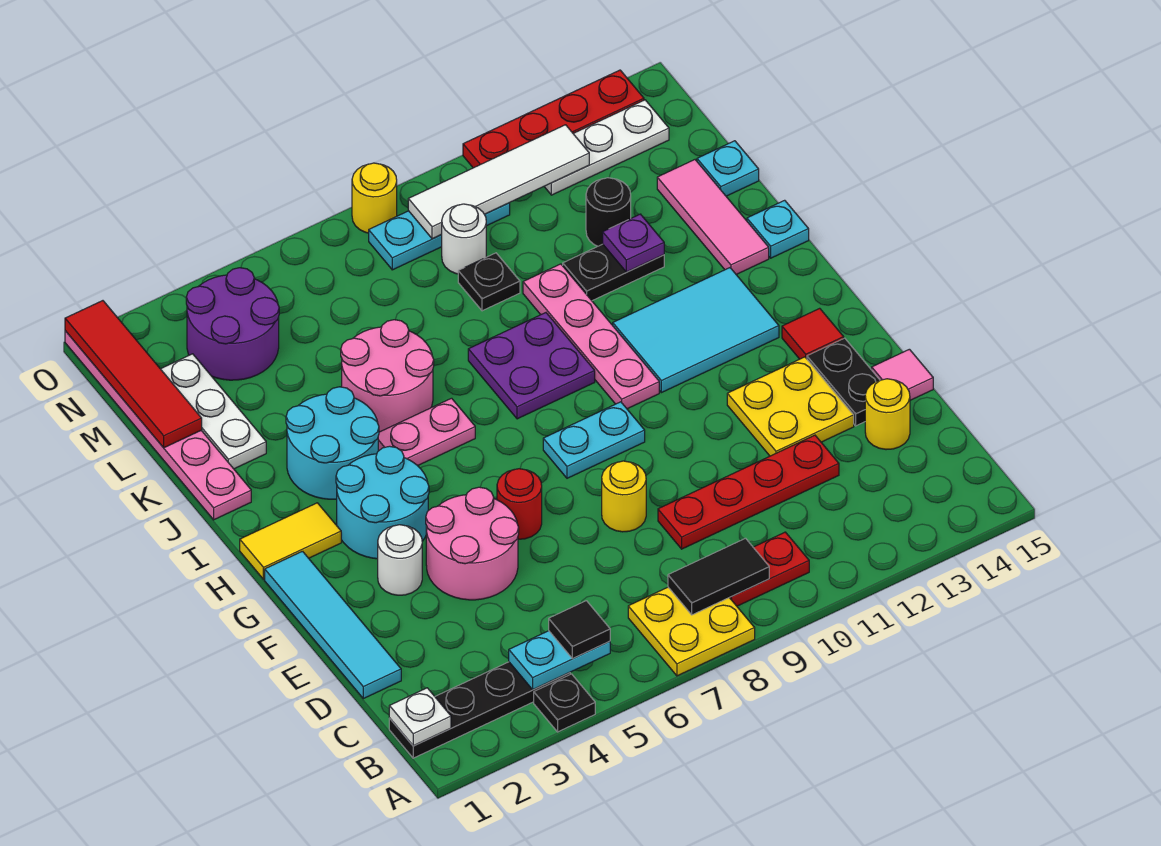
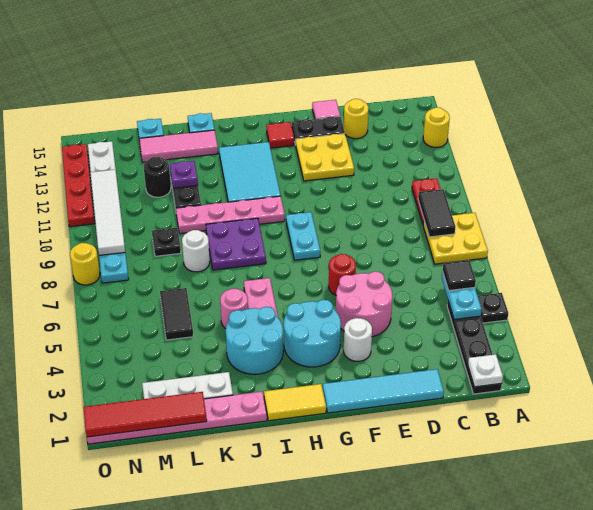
red plate D9:D12 level 1 -> none
yellow round brick E8 level 1 -> yellow round brick A13 level 1
yellow tile H1:H2 level 1 -> yellow tile H1:I1 level 1
pink round brick J5:K6 level 1 -> pink round brick J5 level 1
none -> black tile L5:L6 level 1
purple round brick M3:N4 level 1 -> none
white round brick M9 level 1 -> white round brick K8 level 1

